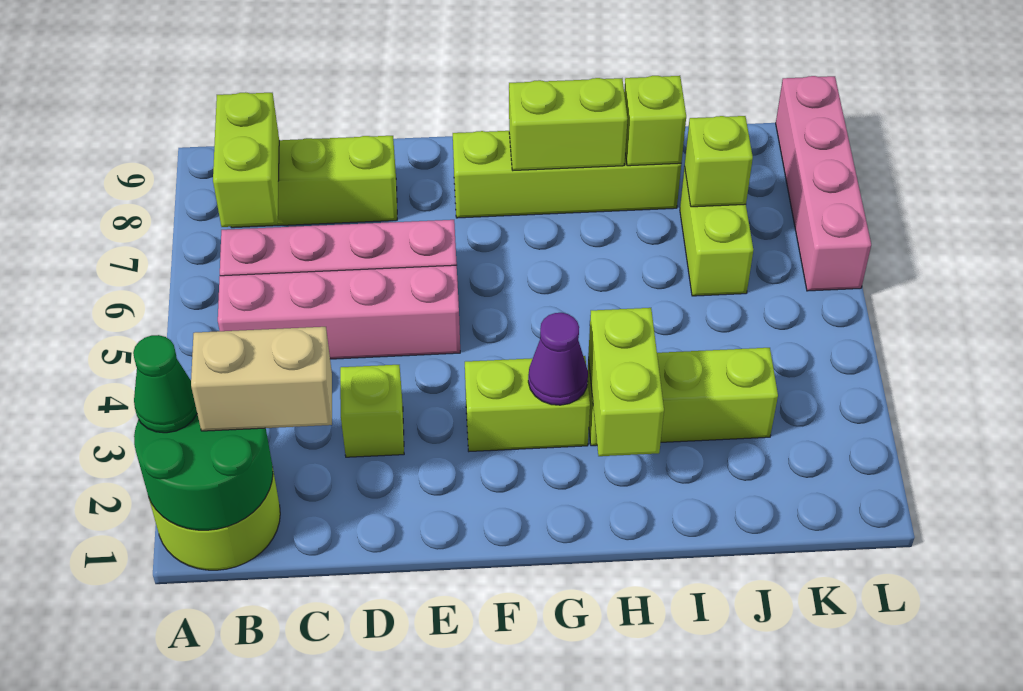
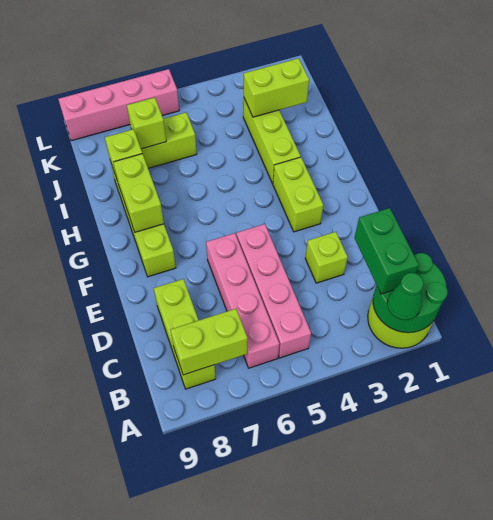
tan brick B2:C2 level 3 -> green brick B2:C2 level 3
purple cone G3 level 2 -> none
lime brick H2:H3 level 2 -> lime brick J2:J3 level 2

